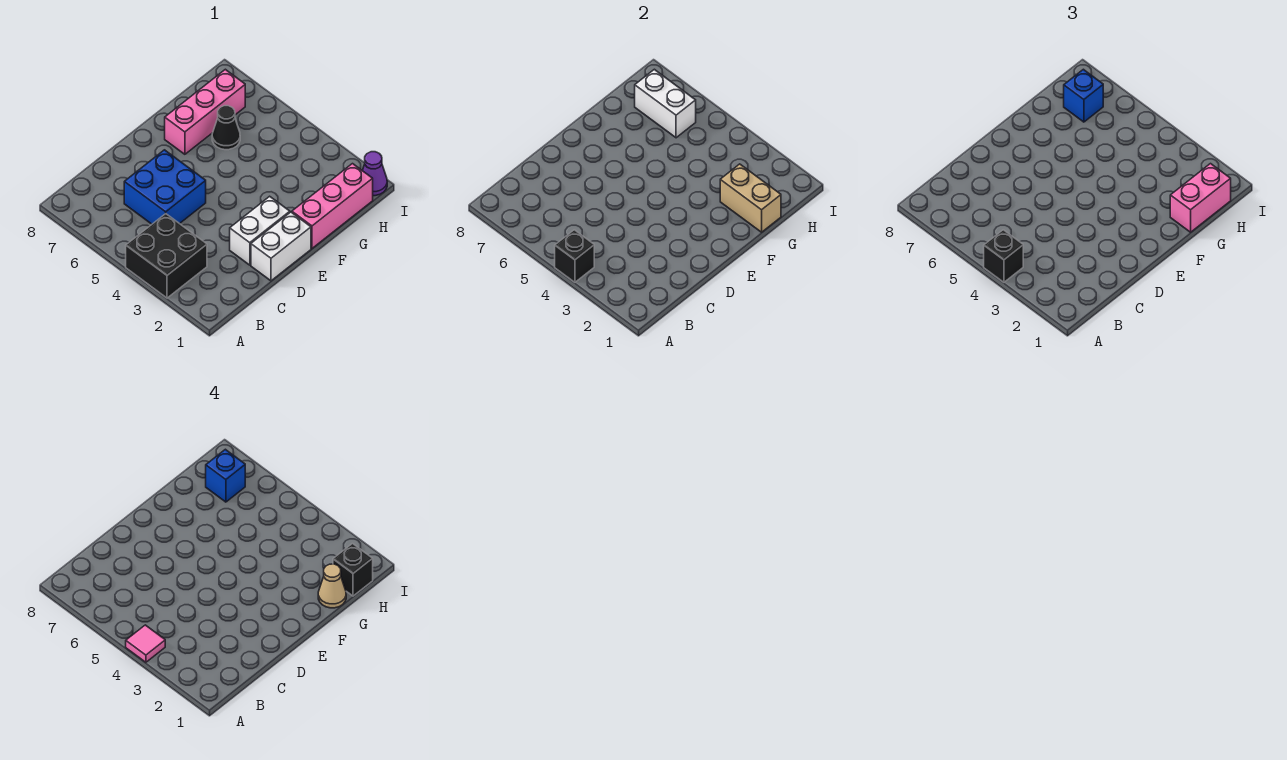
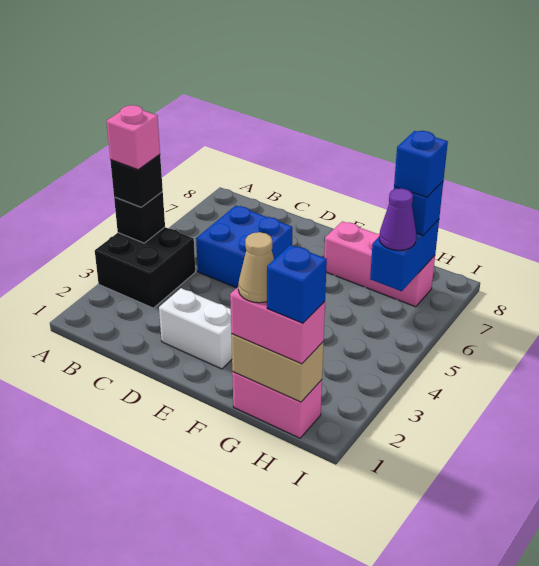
pink tile A4 level 4 -> pink brick A4 level 4
white brick D1:E1 level 1 -> none
pink brick F1:H1 level 1 -> pink brick G1:H1 level 1
tan brick G1:G2 level 2 -> tan brick G1:H1 level 2
black cone G6 level 1 -> none
black brick H1 level 4 -> blue brick H1 level 4
white brick H6:H7 level 2 -> blue brick H6:H7 level 2
purple cone I1 level 1 -> purple cone H6 level 3

